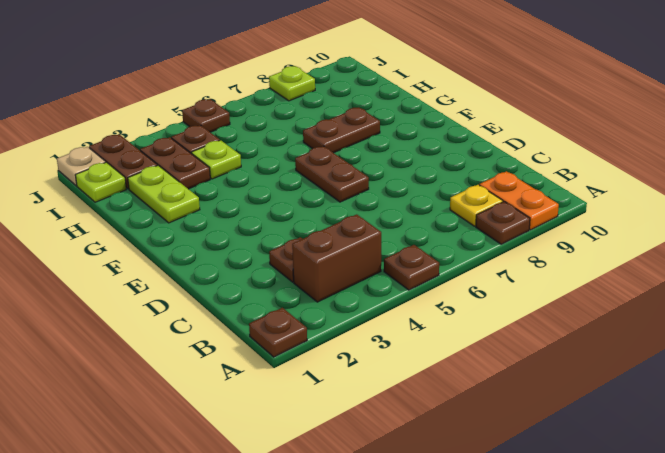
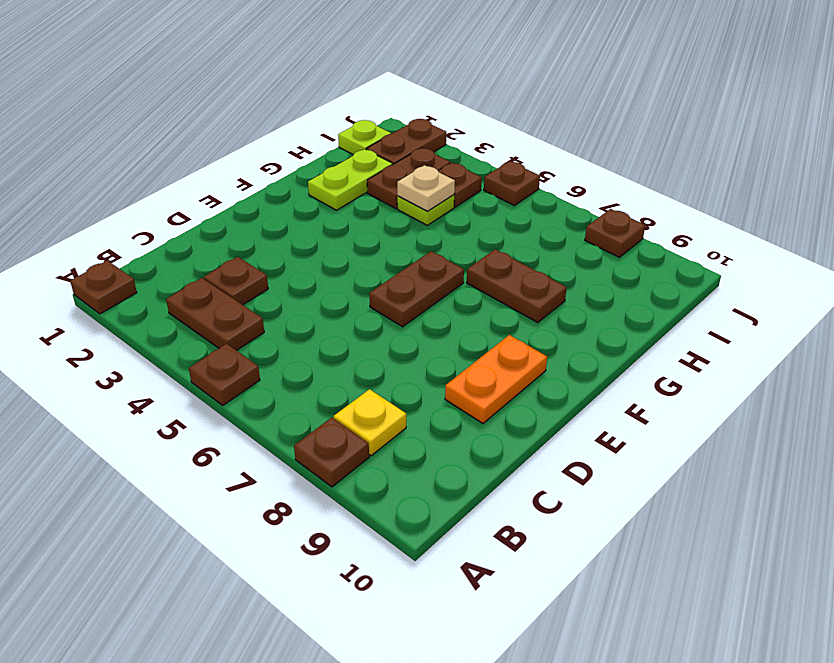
orange plate A9:B9 level 1 -> orange plate D9:E9 level 1
brown brick B3:B4 level 1 -> brown plate B3:B4 level 1
tan plate J1 level 1 -> tan plate H4 level 2
lime plate J8 level 1 -> brown plate J8 level 1

